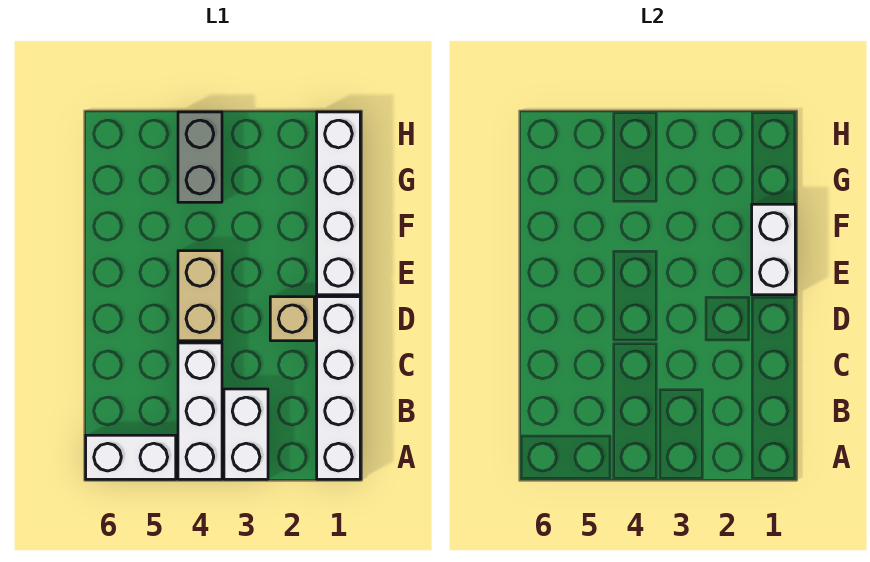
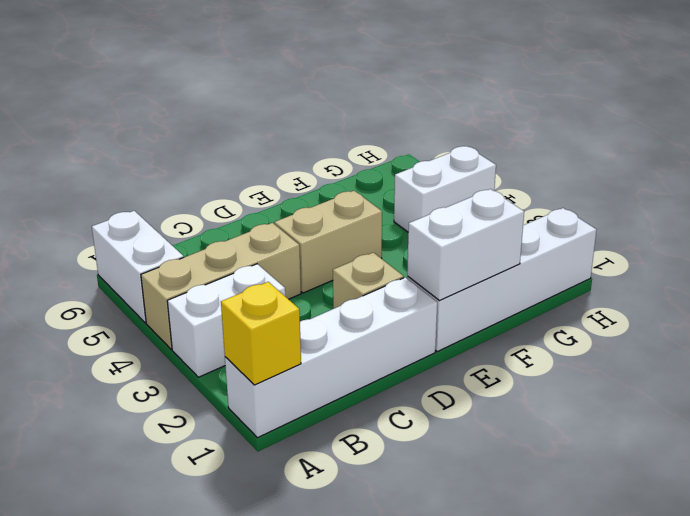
none -> yellow brick A1 level 2
white brick A4:C4 level 1 -> tan brick A4:C4 level 1
grey brick G4:H4 level 1 -> white brick G4:H4 level 1

